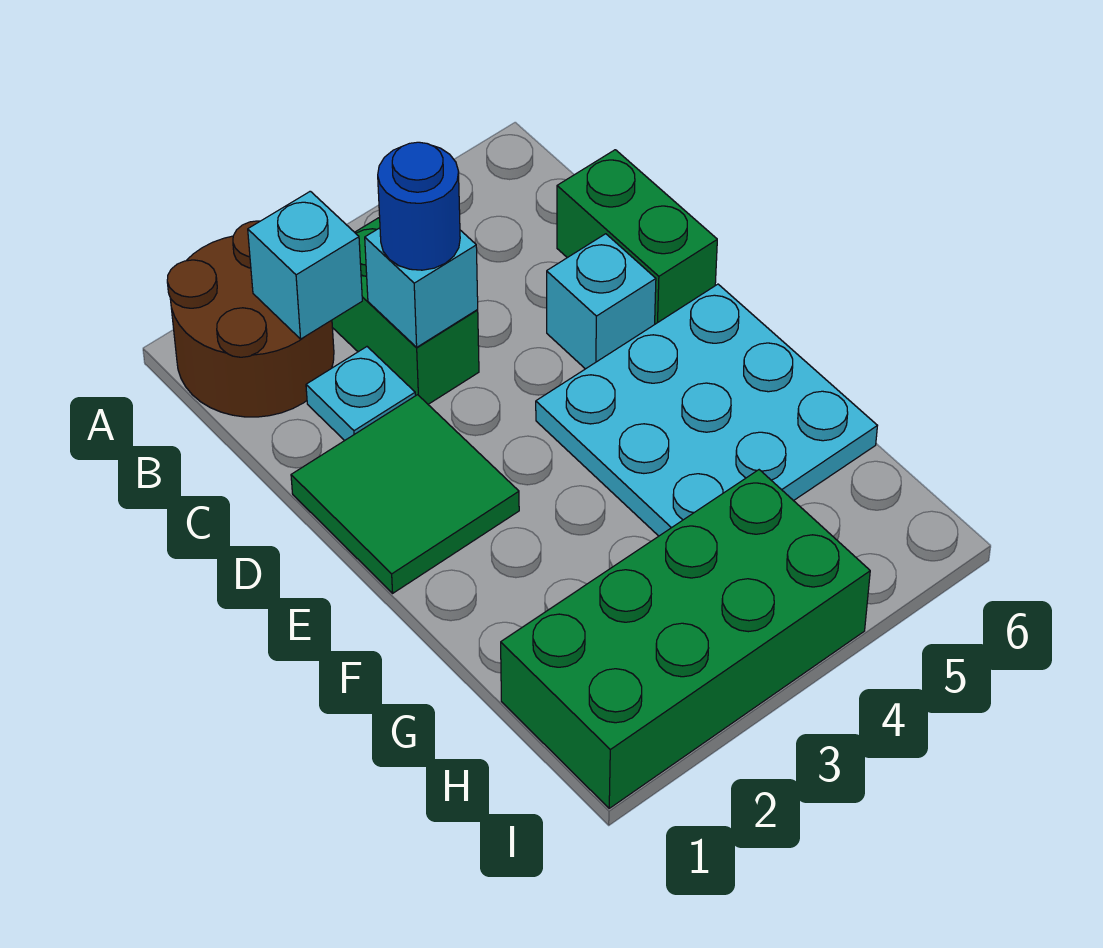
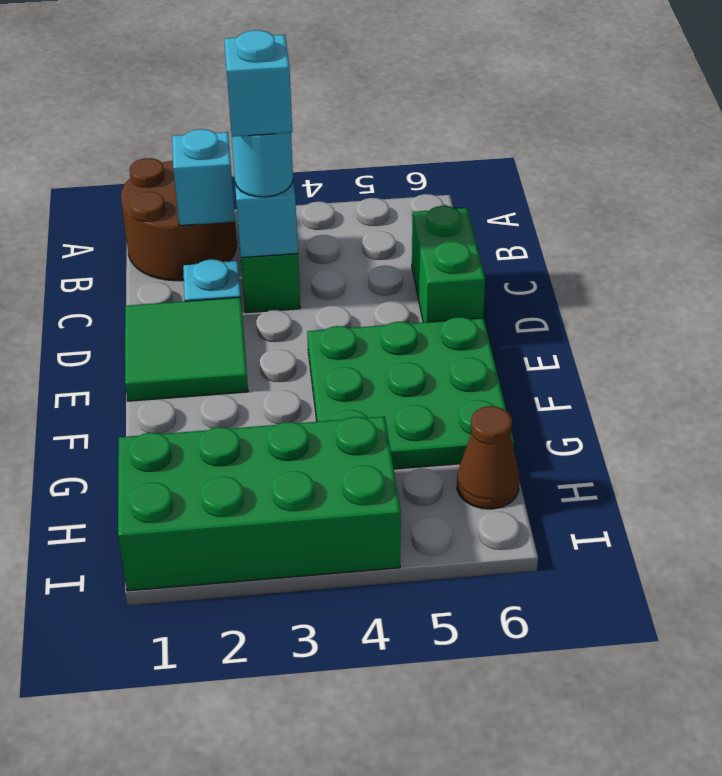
blue round brick C3 level 3 -> cyan round brick C3 level 3
cyan brick D5 level 1 -> cyan brick C3 level 4
cyan plate E4:G6 level 1 -> green plate E4:G6 level 1
none -> brown cone H6 level 1

